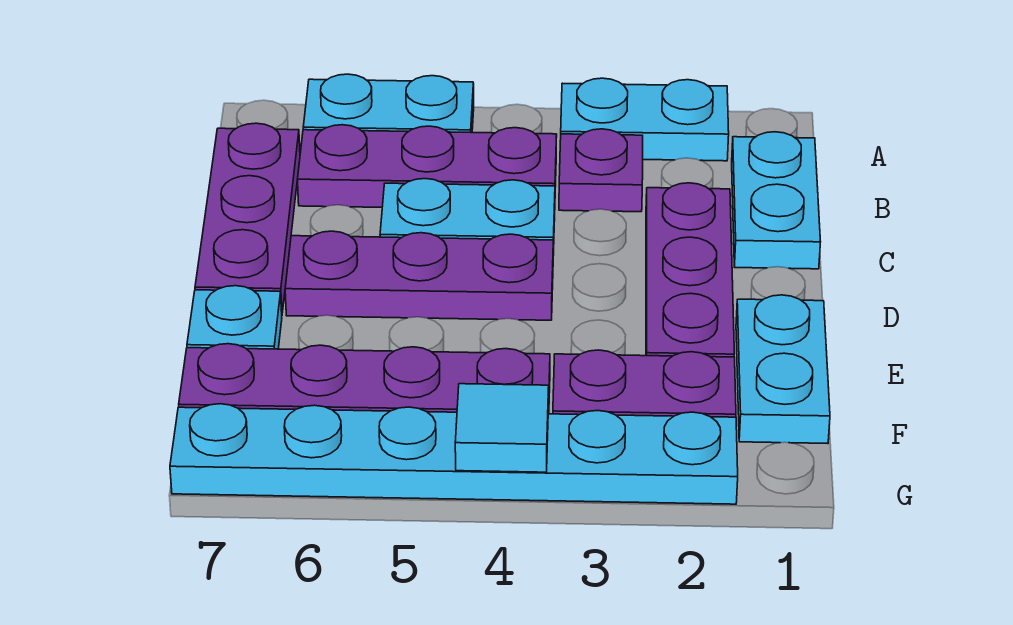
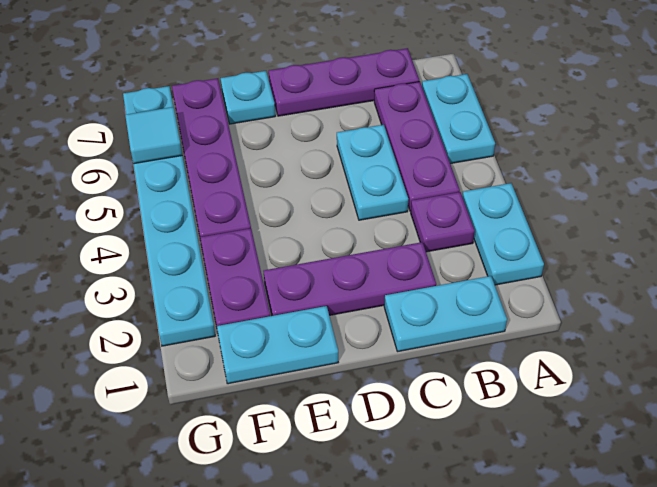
purple plate D4:D6 level 1 -> none
cyan tile G4 level 2 -> cyan tile G6 level 2

